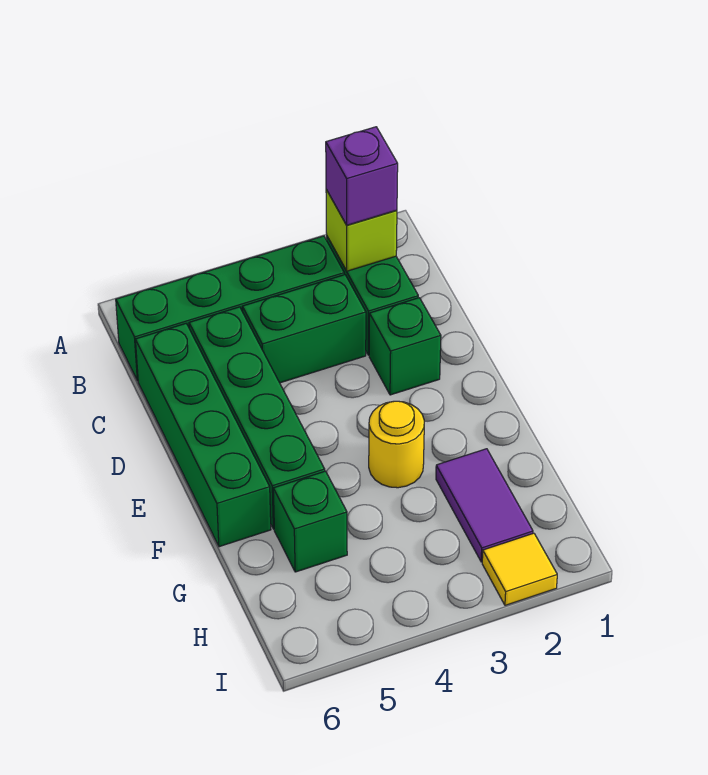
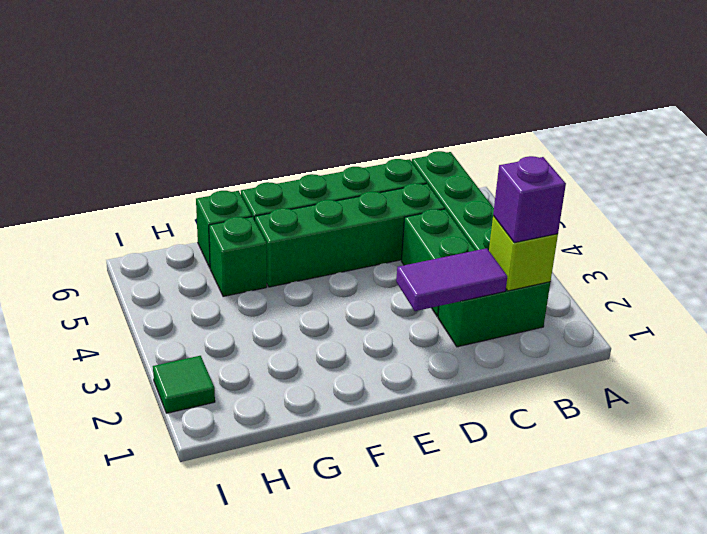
green brick D2 level 1 -> green brick G6 level 1
yellow round brick F3 level 1 -> none
purple tile G2:H2 level 1 -> purple tile C2:D2 level 2
yellow tile I2 level 1 -> green tile I2 level 1

